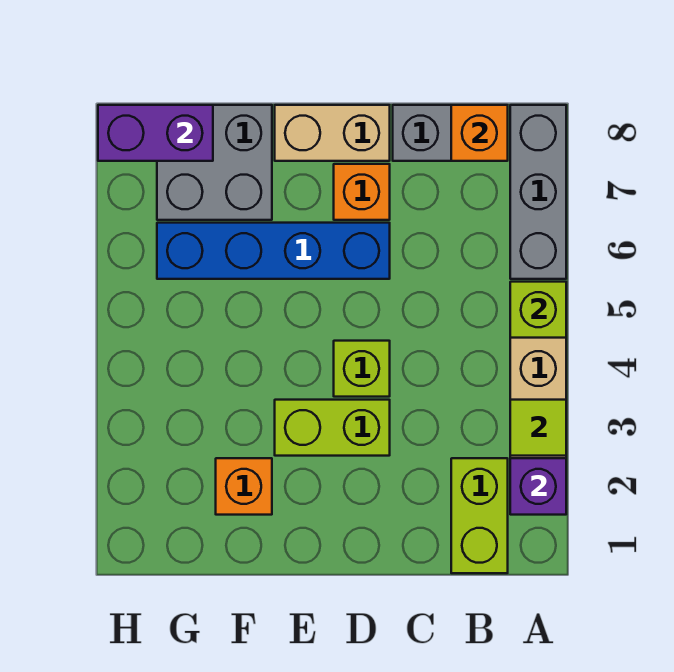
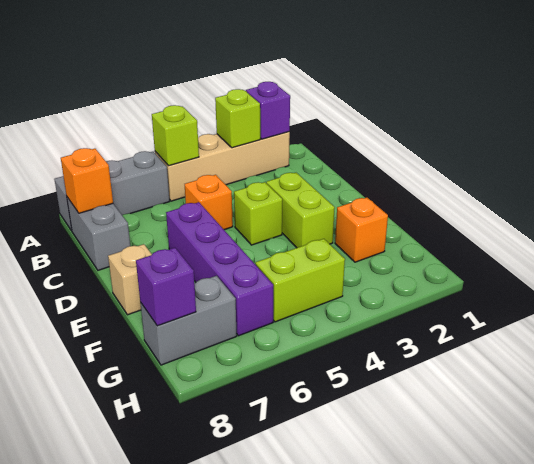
lime tile A3 level 2 -> lime brick A3 level 2
lime brick B1:B2 level 1 -> lime brick G4:G5 level 1
blue brick D6:G6 level 1 -> purple brick D6:G6 level 1
orange brick D7 level 1 -> orange brick C5 level 1
tan brick D8:E8 level 1 -> tan brick E8 level 1
grey brick F7:G8 level 1 -> grey brick G7:G8 level 1
purple brick G8:H8 level 2 -> purple brick G8 level 2

